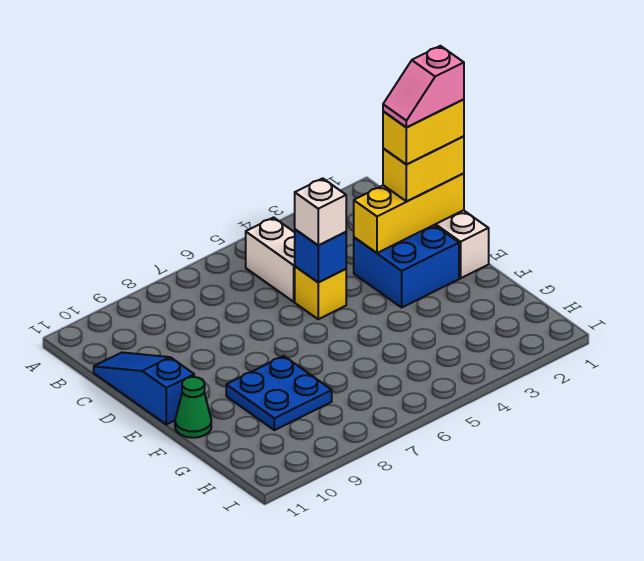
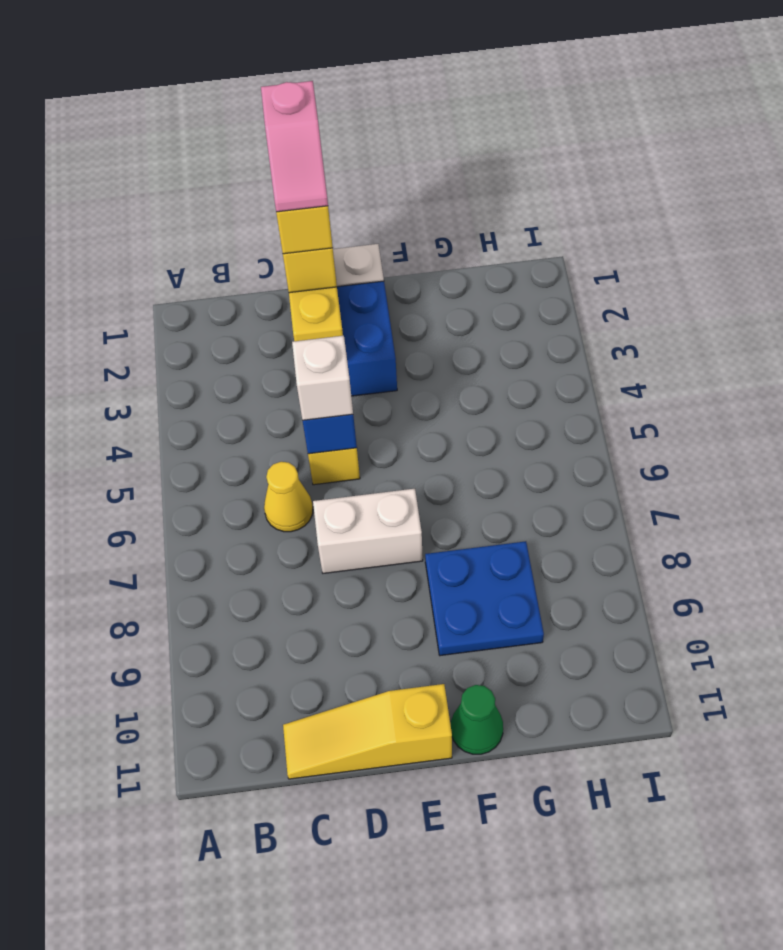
white brick B5:C5 level 1 -> white brick D7:E7 level 1
none -> yellow cone C6 level 1
blue slope C11:E11 level 1 top E -> yellow slope C11:E11 level 1 top E

